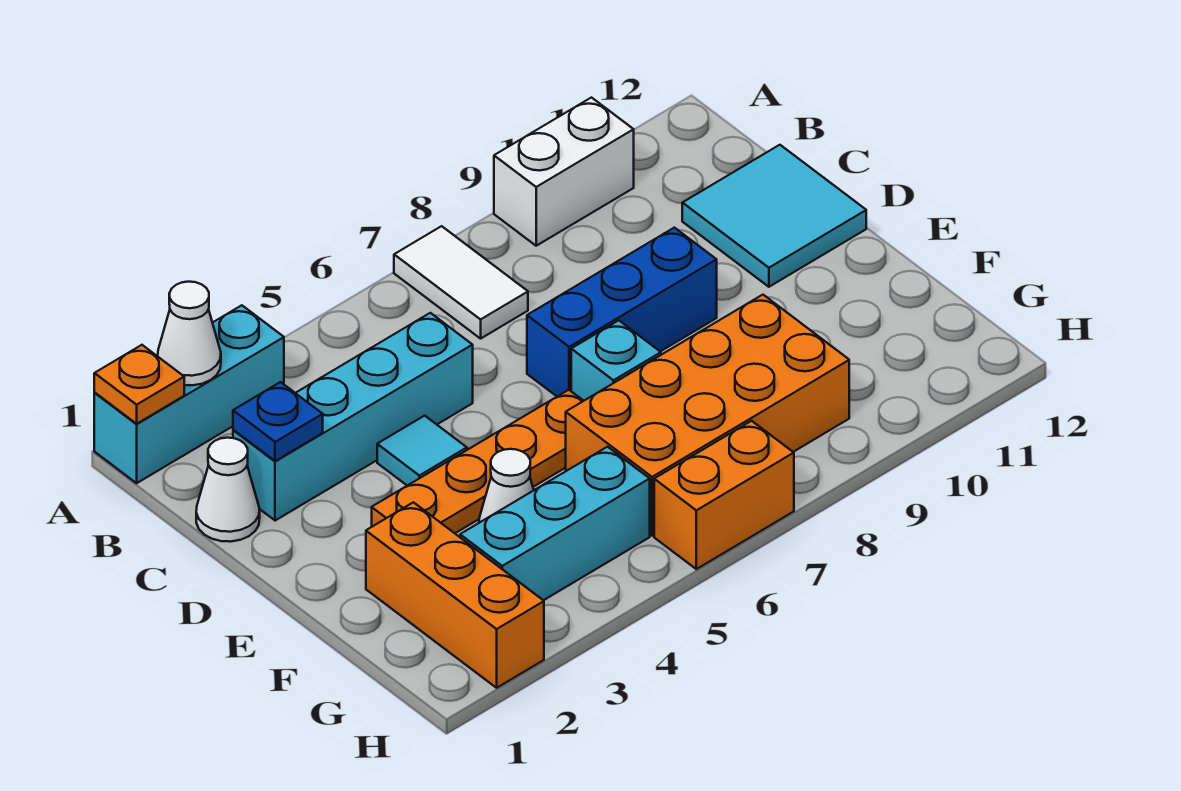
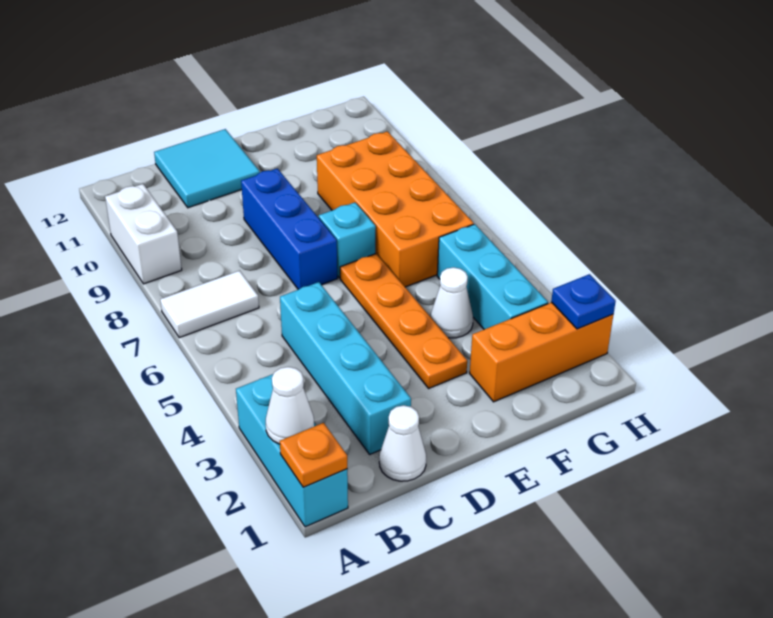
blue plate C2 level 2 -> blue plate H2 level 2
cyan tile D4 level 1 -> none
orange brick H6:H7 level 1 -> none

